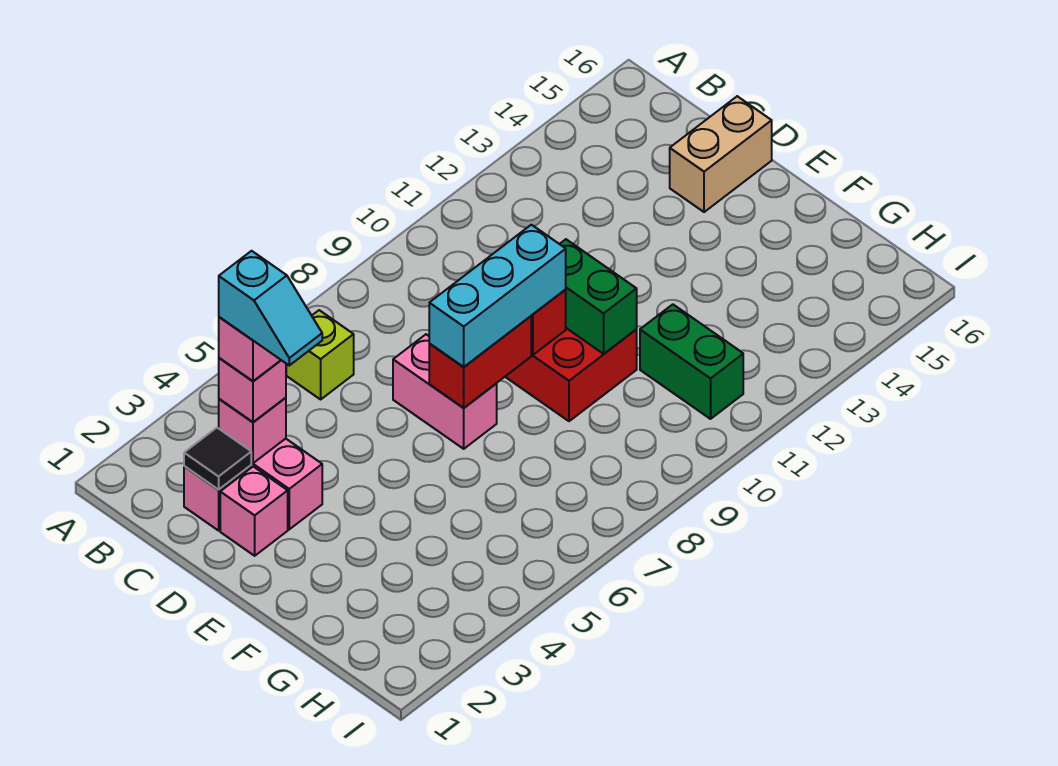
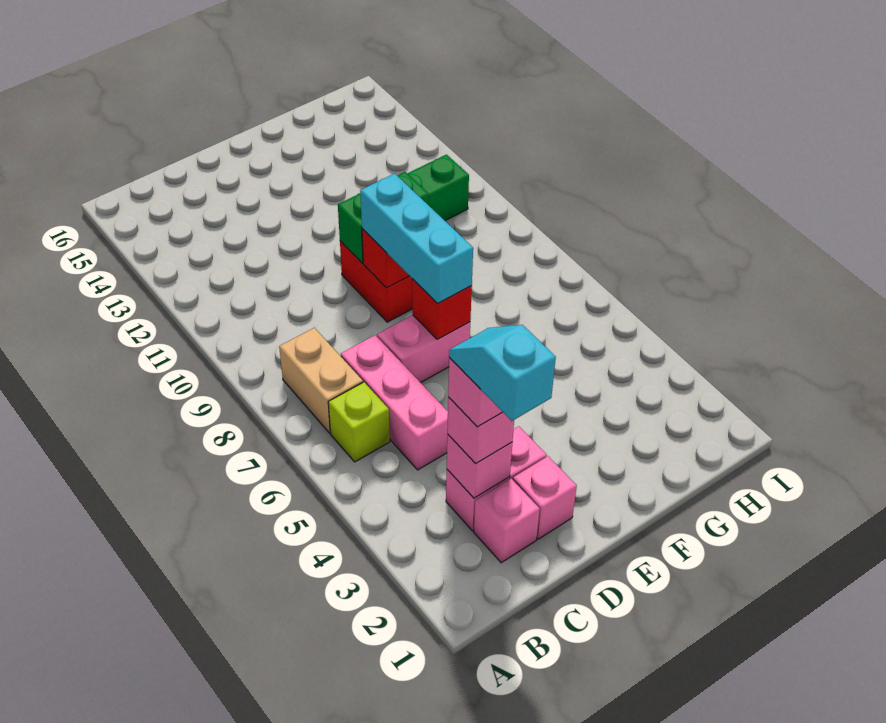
black tile C2 level 2 -> none
cyan slope C3:D3 level 5 top C -> cyan slope C2:C3 level 5 top 2
none -> pink brick C5:C7 level 1
tan brick D15:D16 level 1 -> tan brick B7:B8 level 1
red brick E7:E8 level 2 -> red brick E7 level 2

